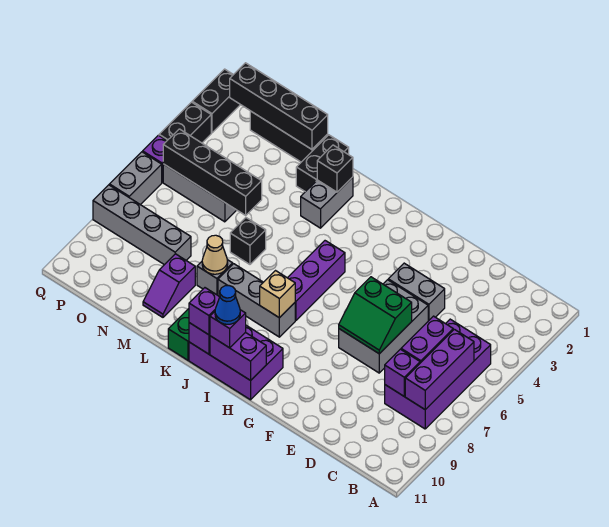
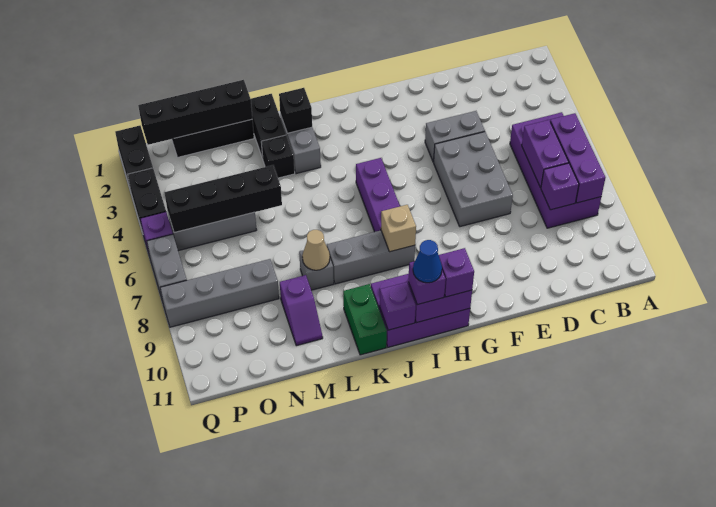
green slope E6:F7 level 2 top 6 -> none
purple brick J11 level 3 -> purple brick H11 level 3
black brick L6 level 1 -> black brick L3 level 1

